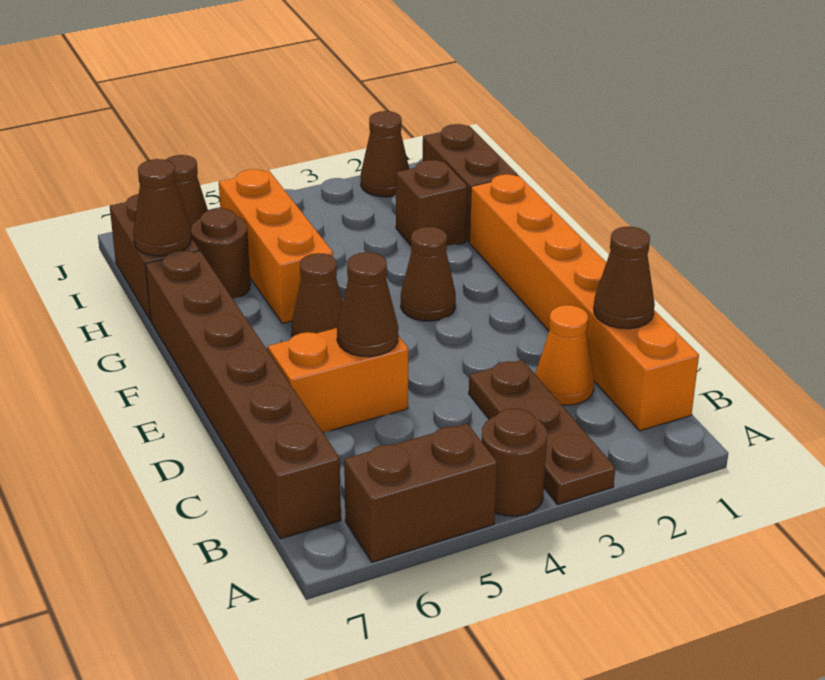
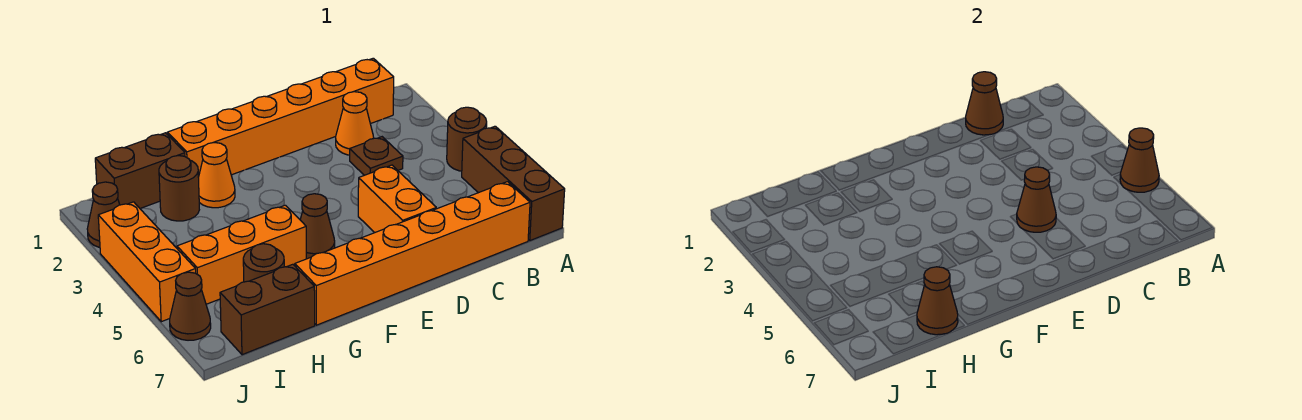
brown plate A3:C3 level 1 -> brown plate C3 level 1
brown brick A5:A6 level 1 -> brown brick A5:A7 level 1
brown brick B7:G7 level 1 -> orange brick B7:G7 level 1
brown cone F3 level 1 -> brown cone A5 level 2
none -> orange cone G2 level 1
brown brick H2 level 1 -> brown round brick H2 level 1
none -> orange brick J3:J5 level 1

